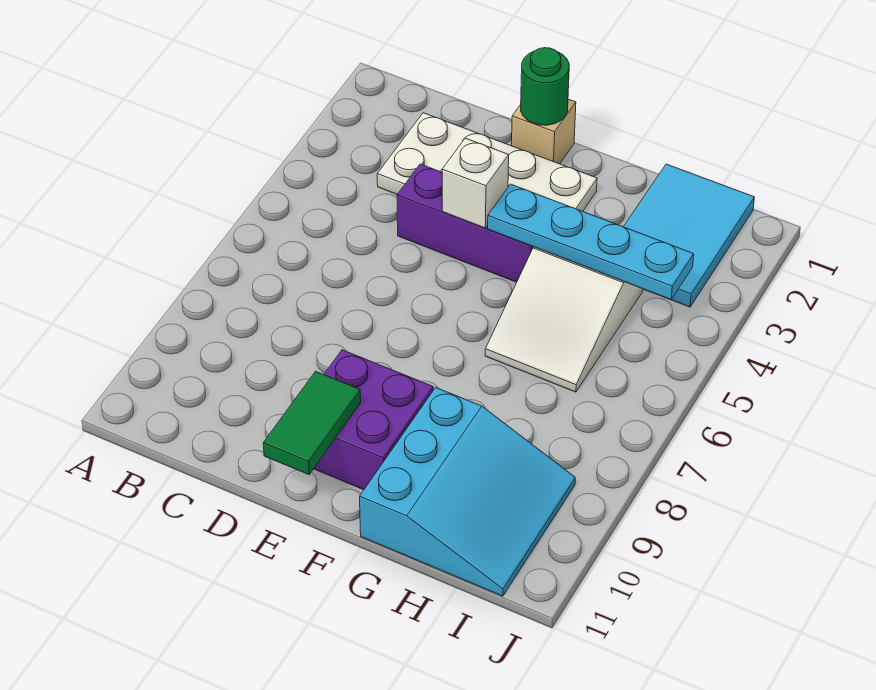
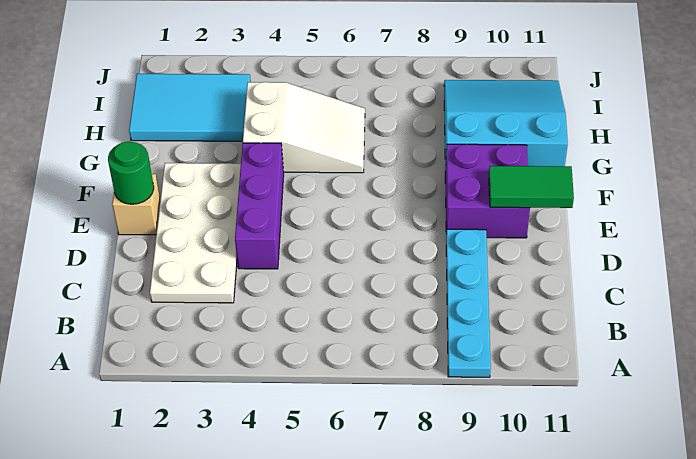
white brick E4 level 2 -> none
cyan plate F4:I4 level 2 -> cyan plate A9:D9 level 1

